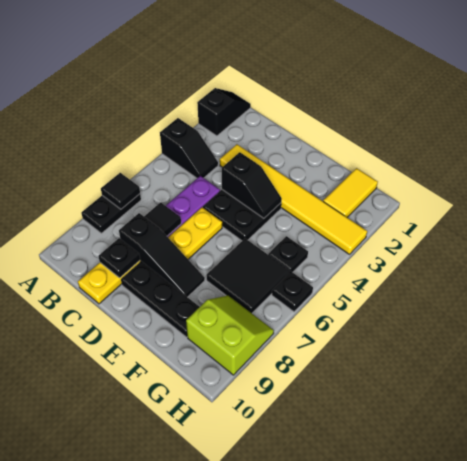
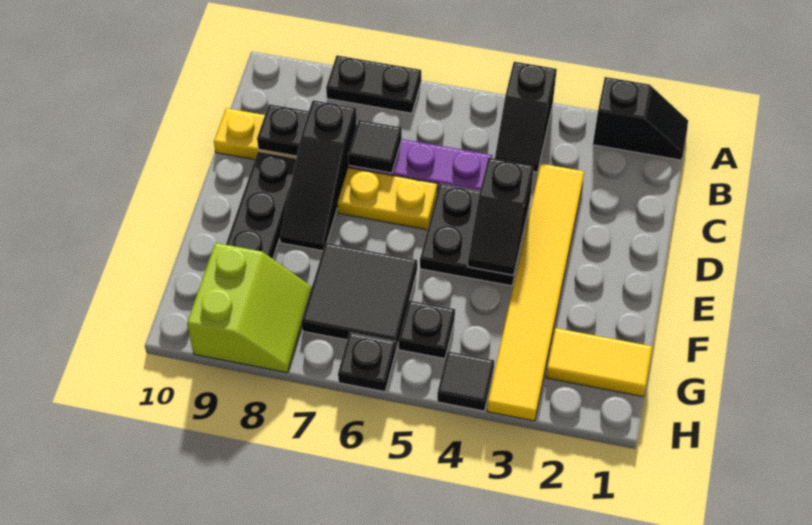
black tile A7 level 2 -> black tile H4 level 1

